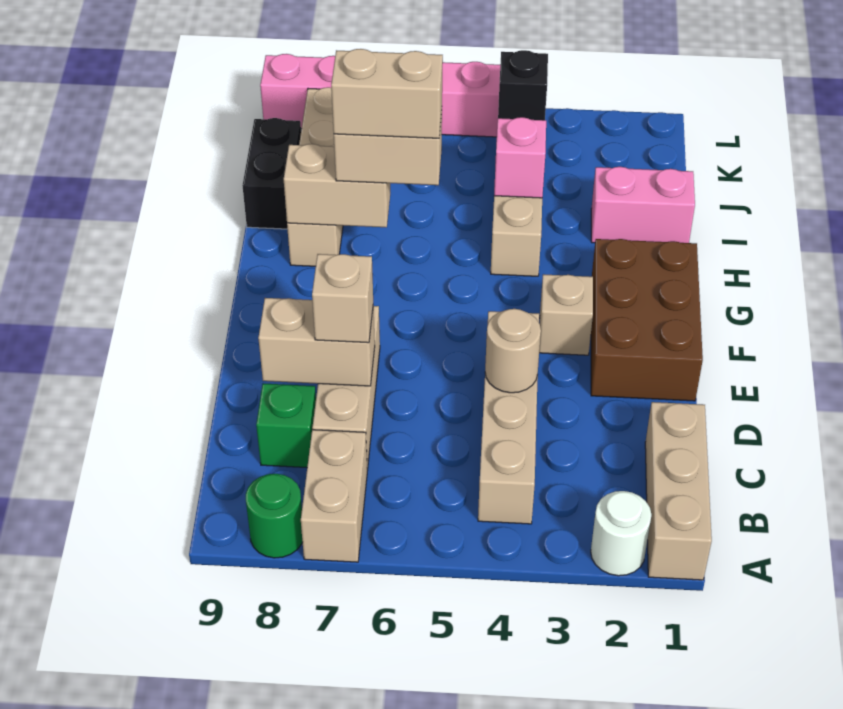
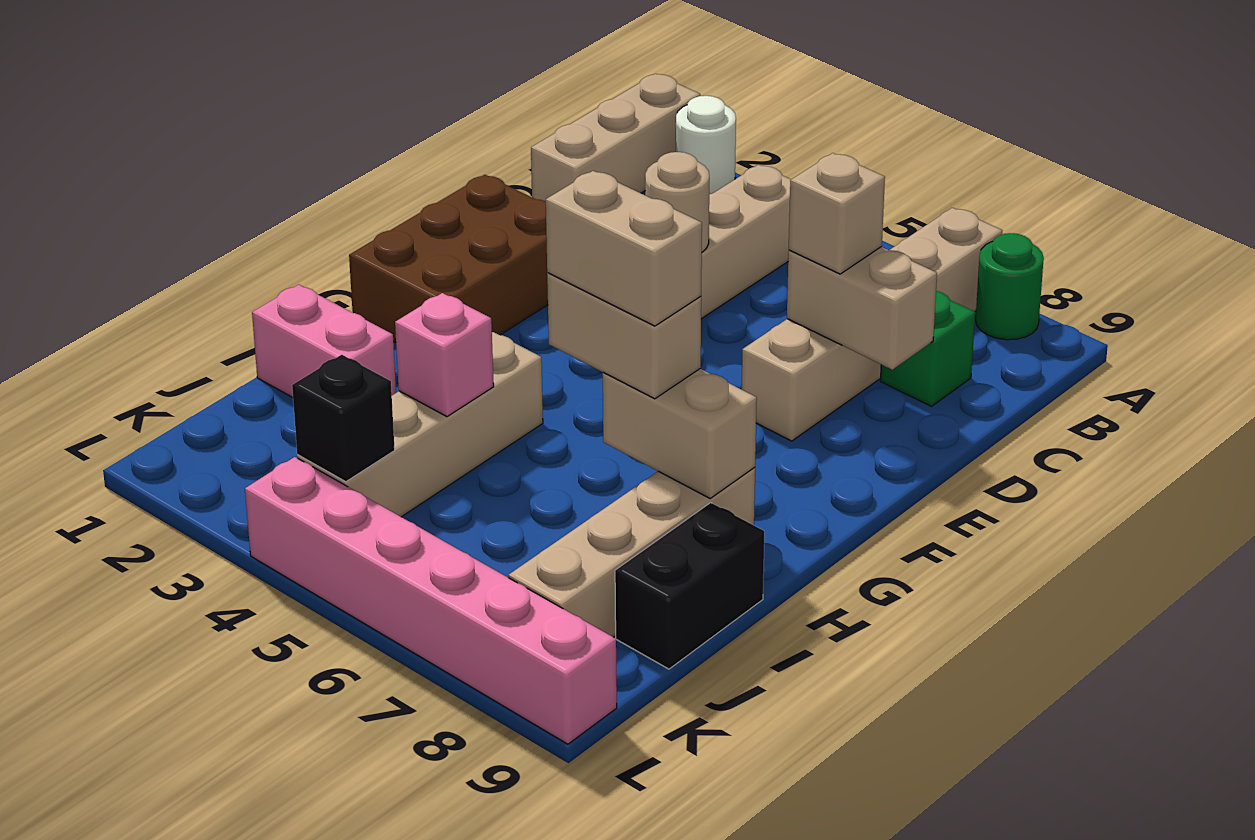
tan brick F3 level 1 -> none

